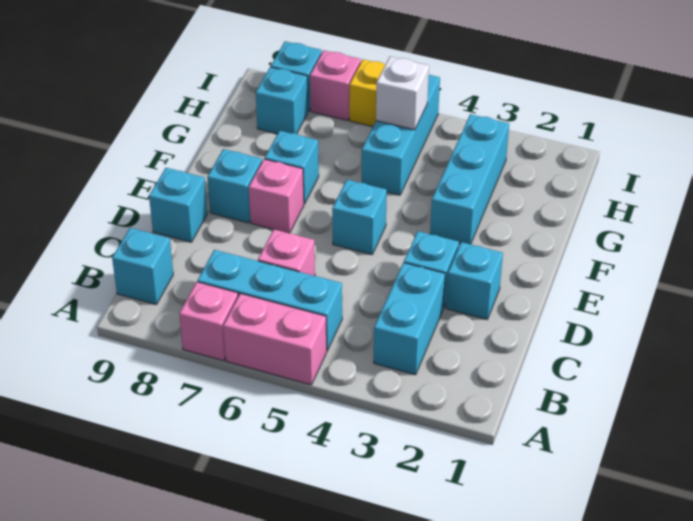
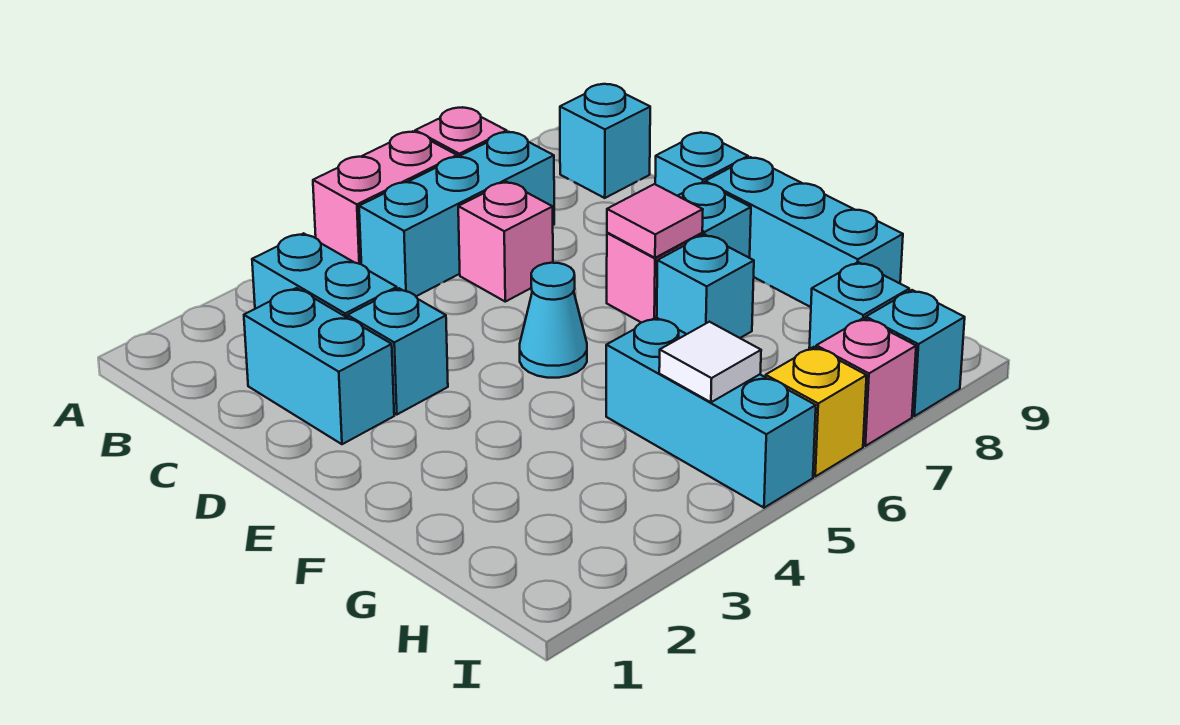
cyan brick D2 level 1 -> cyan brick C2:D2 level 1
cyan brick E5 level 1 -> cyan cone E5 level 1
none -> pink tile E7 level 2
cyan brick F3:H3 level 1 -> cyan brick E9:G9 level 1
white brick H5 level 2 -> white tile H5 level 2

